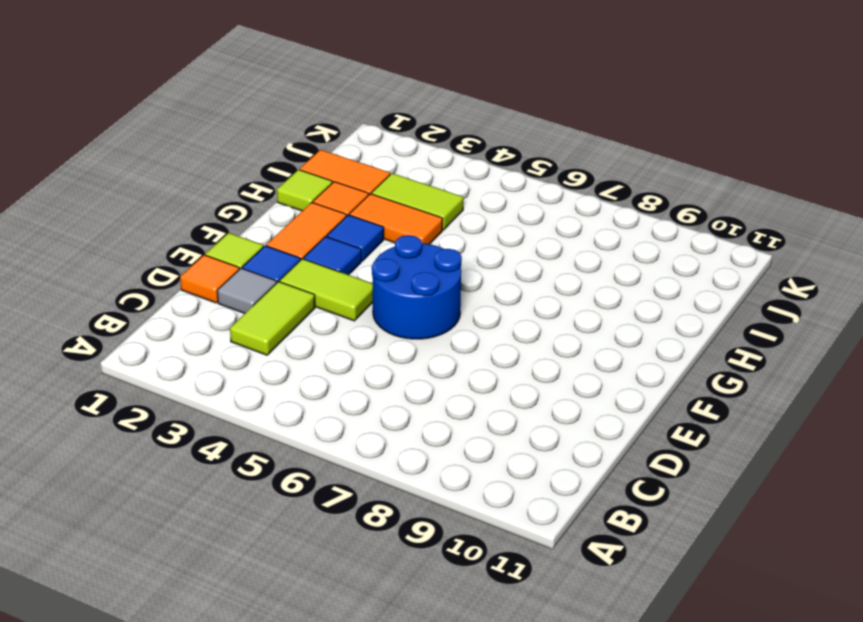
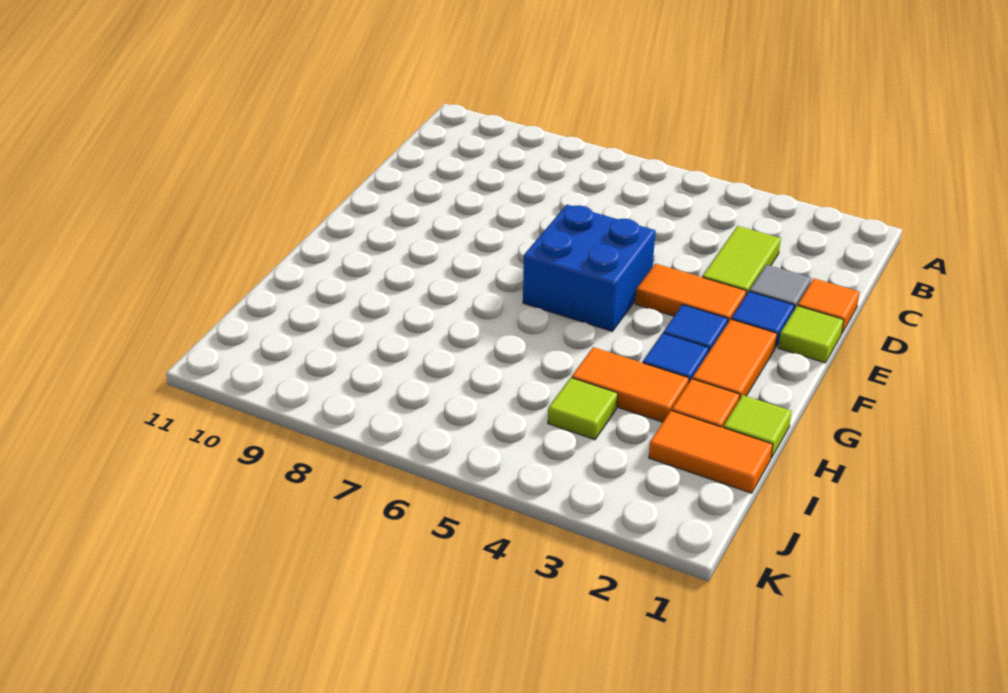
lime tile E3:E4 level 1 -> orange tile E3:E4 level 1
blue round brick E5:F6 level 1 -> blue brick E5:F6 level 1
lime tile I3:I4 level 1 -> lime tile I4 level 1

